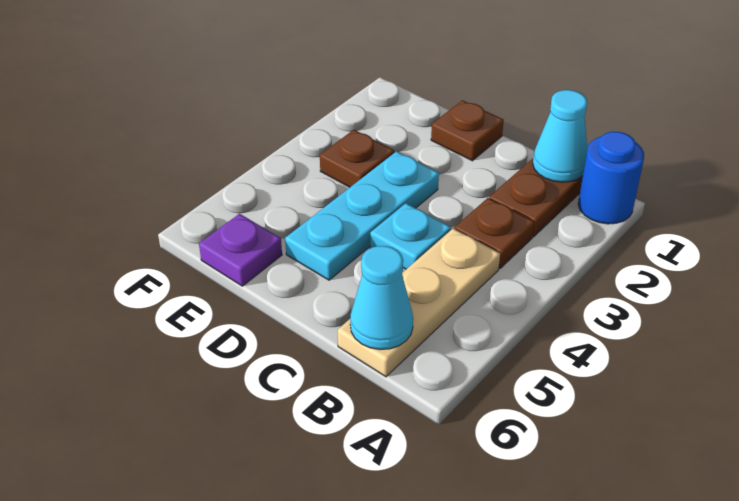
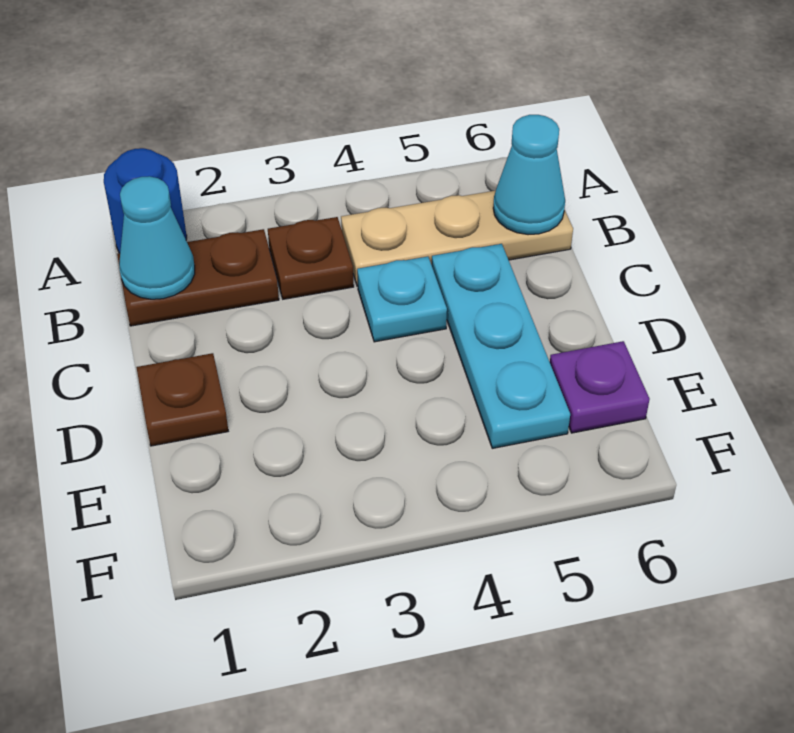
cyan plate D3:D5 level 1 -> cyan plate C5:E5 level 1
brown plate E3 level 1 -> none

